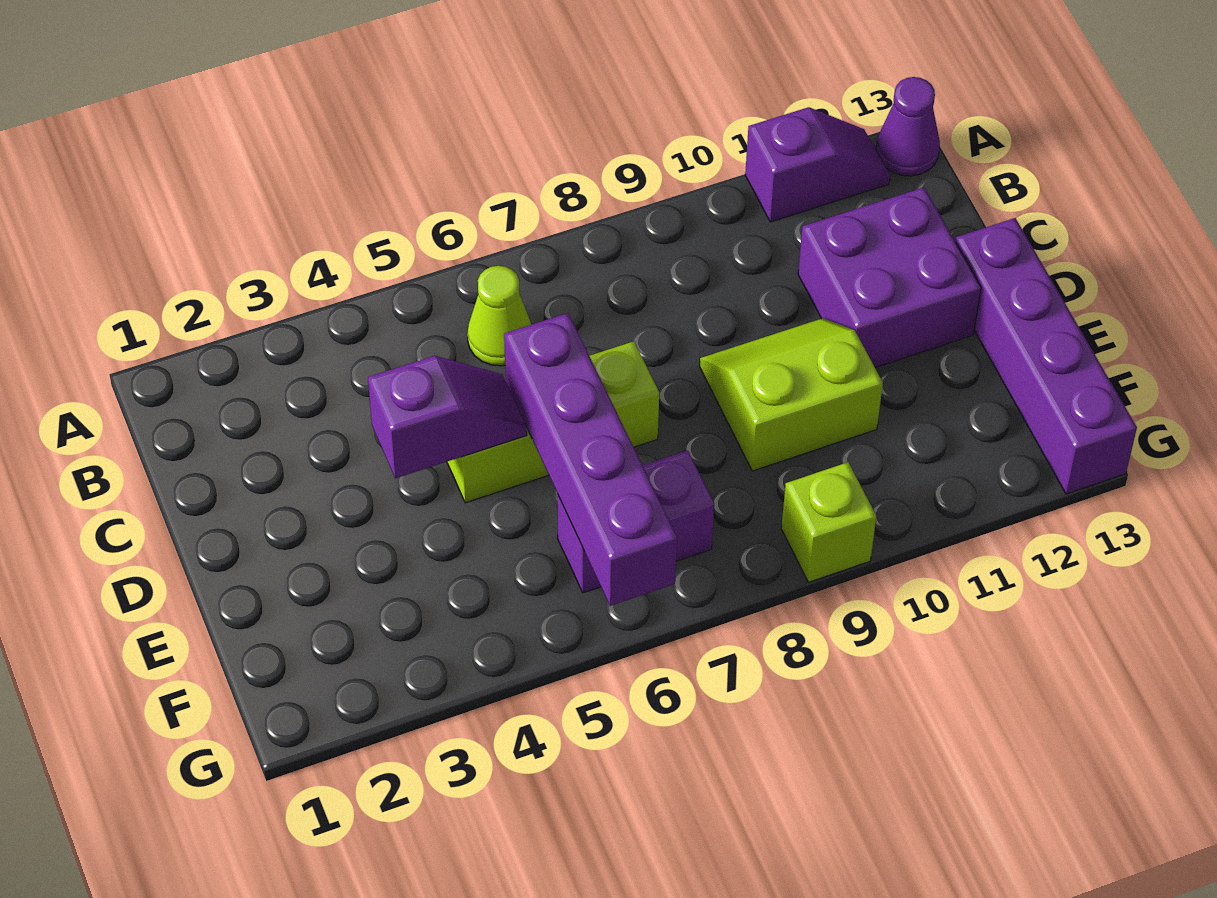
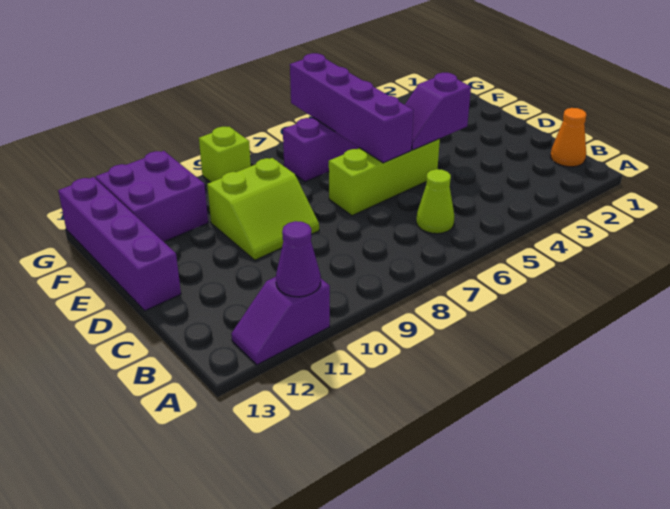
purple cone A13 level 1 -> purple cone A11 level 2
none -> orange cone B1 level 1
purple brick C11:D12 level 1 -> purple brick F11:G12 level 1

